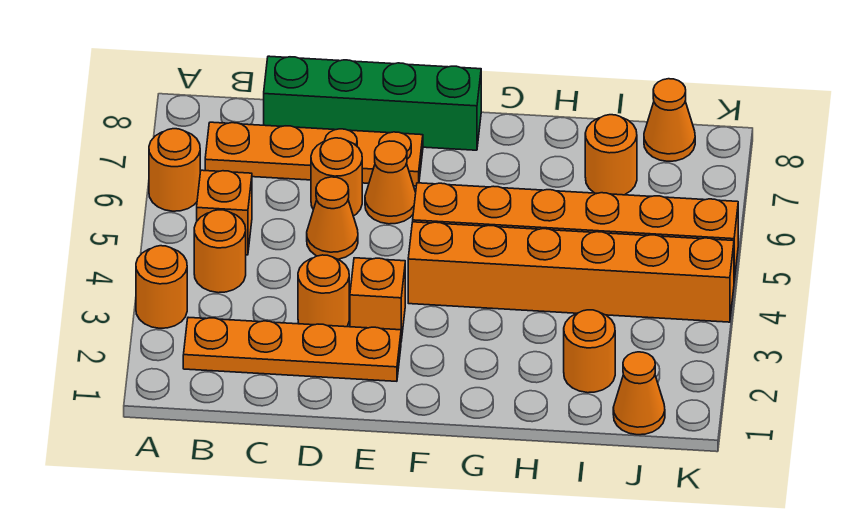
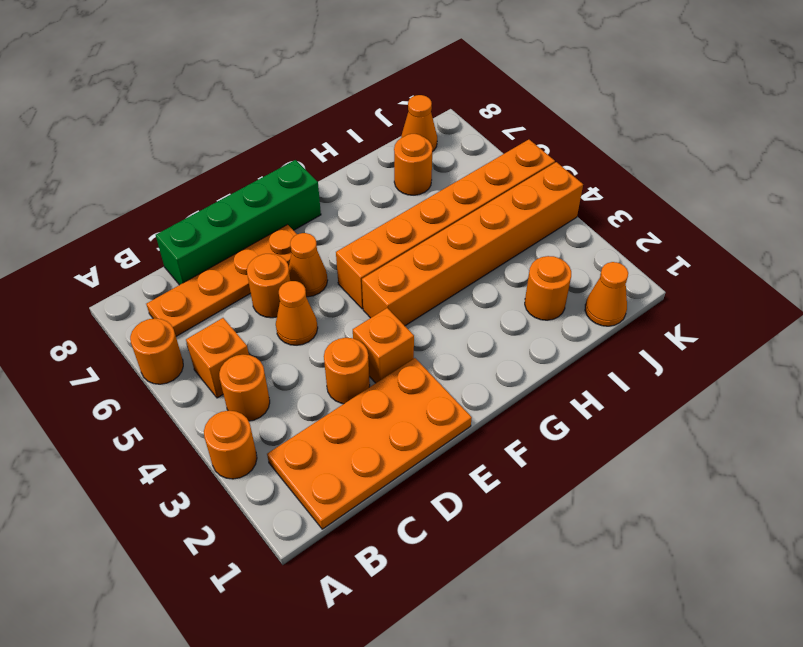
orange plate B2:E2 level 1 -> orange plate B1:E2 level 1

